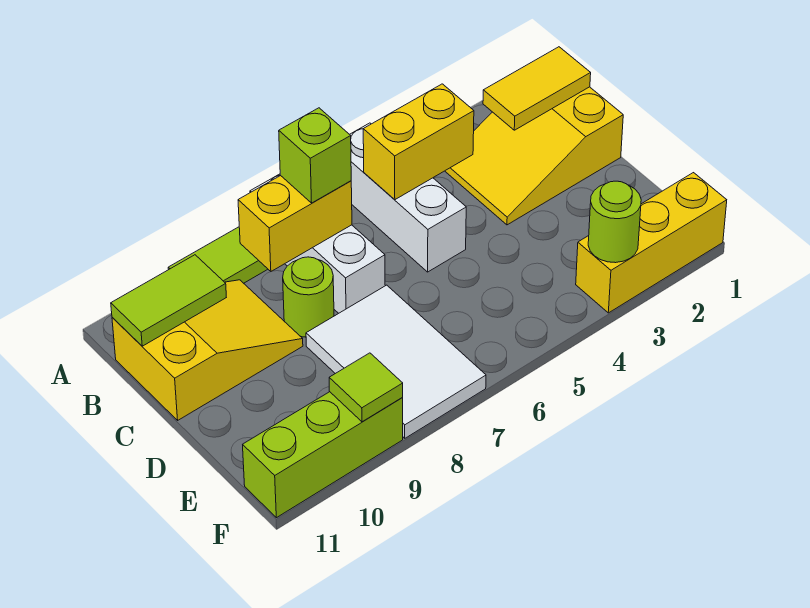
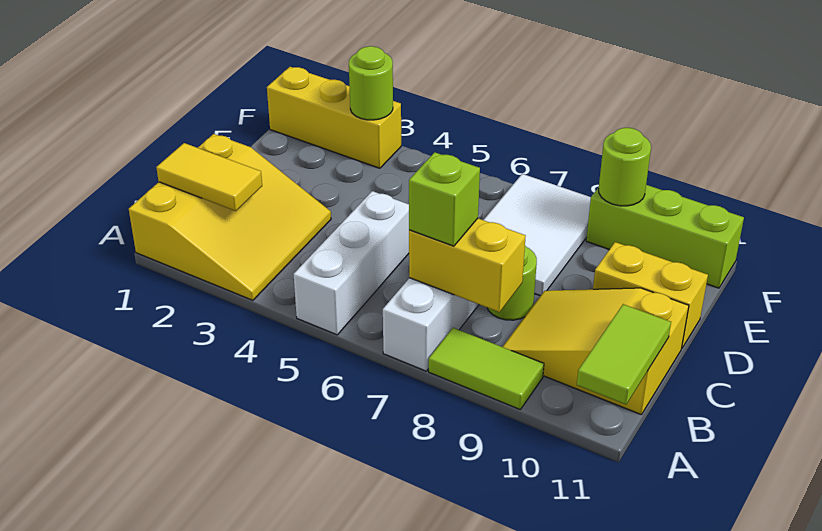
yellow slope B1:C3 level 1 top 1 -> yellow slope A1:C3 level 1 top 1
yellow brick B4:B5 level 2 -> yellow brick D10:D11 level 1
lime tile B10:B11 level 2 -> lime tile A11:B11 level 2
lime tile F9 level 2 -> lime round brick F9 level 2

